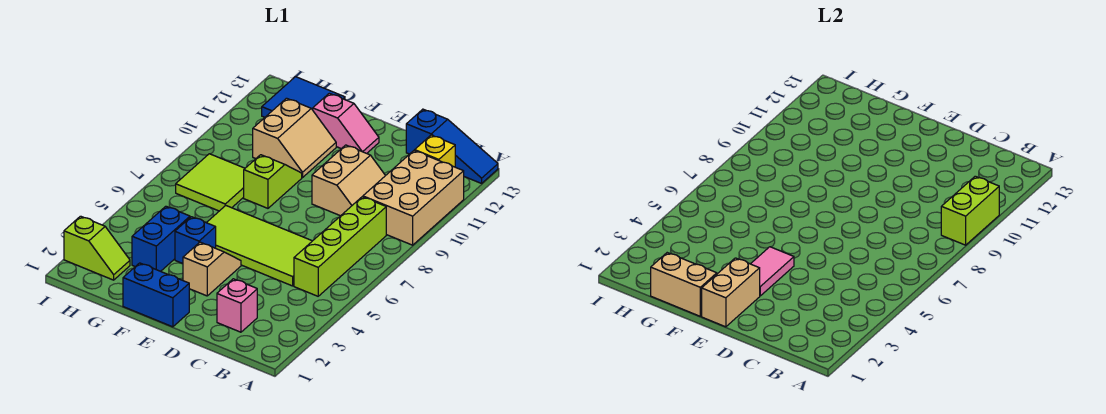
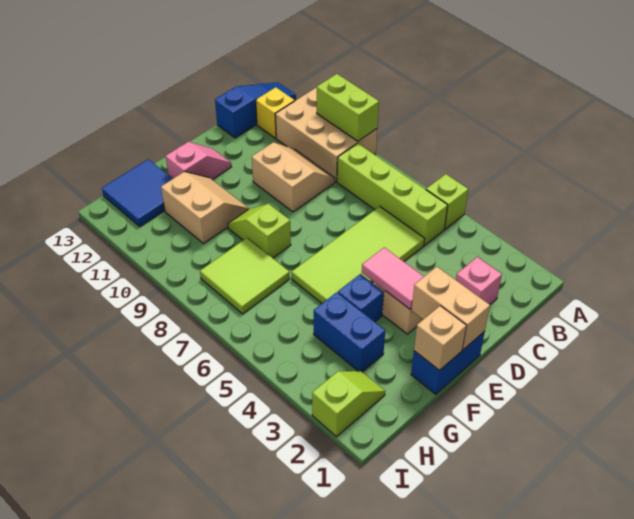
none -> lime brick A5 level 1
tan brick F1:G1 level 2 -> tan brick F1 level 2

